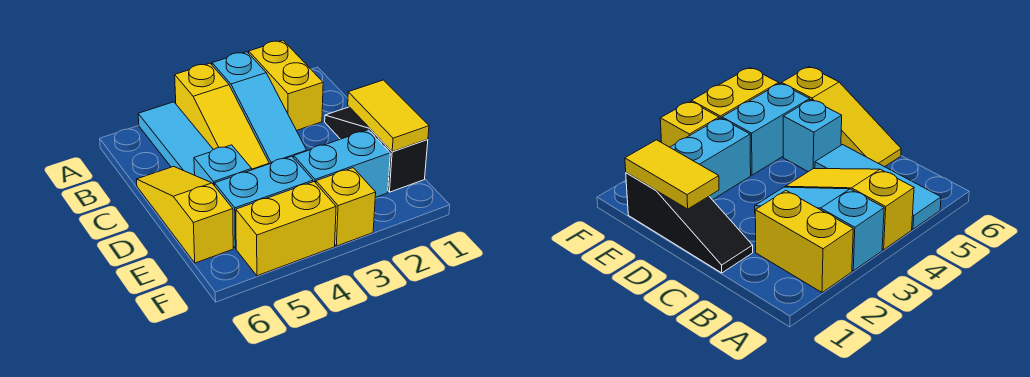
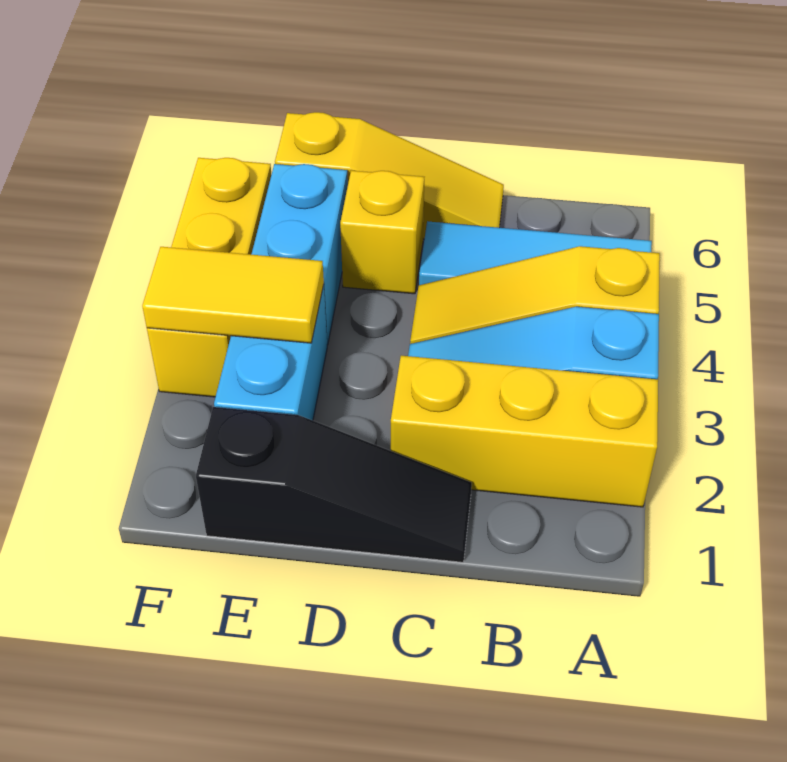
yellow brick A2:B2 level 1 -> yellow brick A2:C2 level 1
yellow tile D1:E1 level 2 -> yellow tile E3:F3 level 2
cyan brick D5 level 1 -> yellow brick D5 level 1

